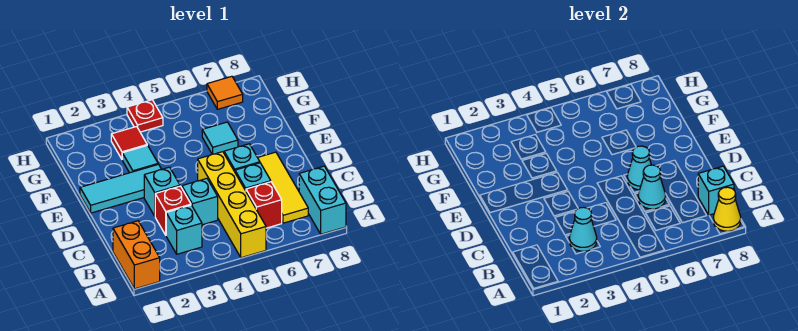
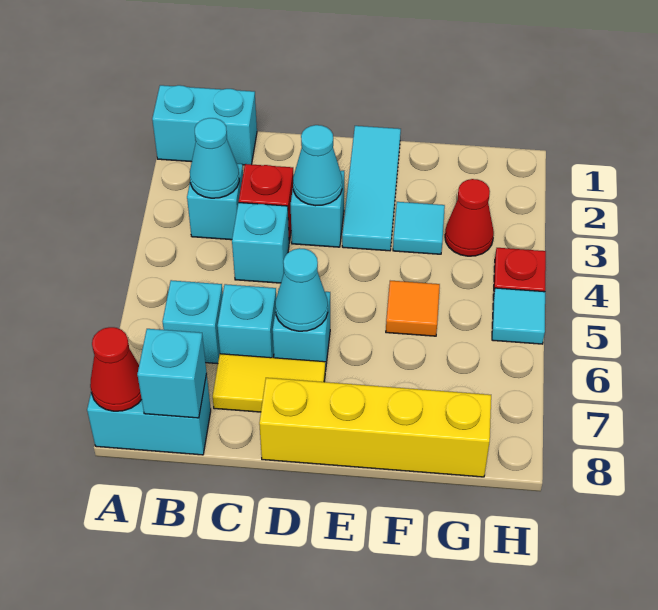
orange brick A1:B1 level 1 -> cyan brick A1:B1 level 1
yellow brick A5:D5 level 1 -> yellow brick D8:G8 level 1
yellow cone A8 level 2 -> red cone A8 level 2
red brick B6 level 1 -> cyan brick B6 level 1
yellow tile B7:D7 level 1 -> yellow tile C7:D7 level 1
cyan cone C6 level 2 -> cyan cone D3 level 2
cyan tile F6 level 1 -> cyan tile H5 level 1
red tile G3 level 1 -> red cone G3 level 1
orange tile H7 level 1 -> orange tile F5 level 1

